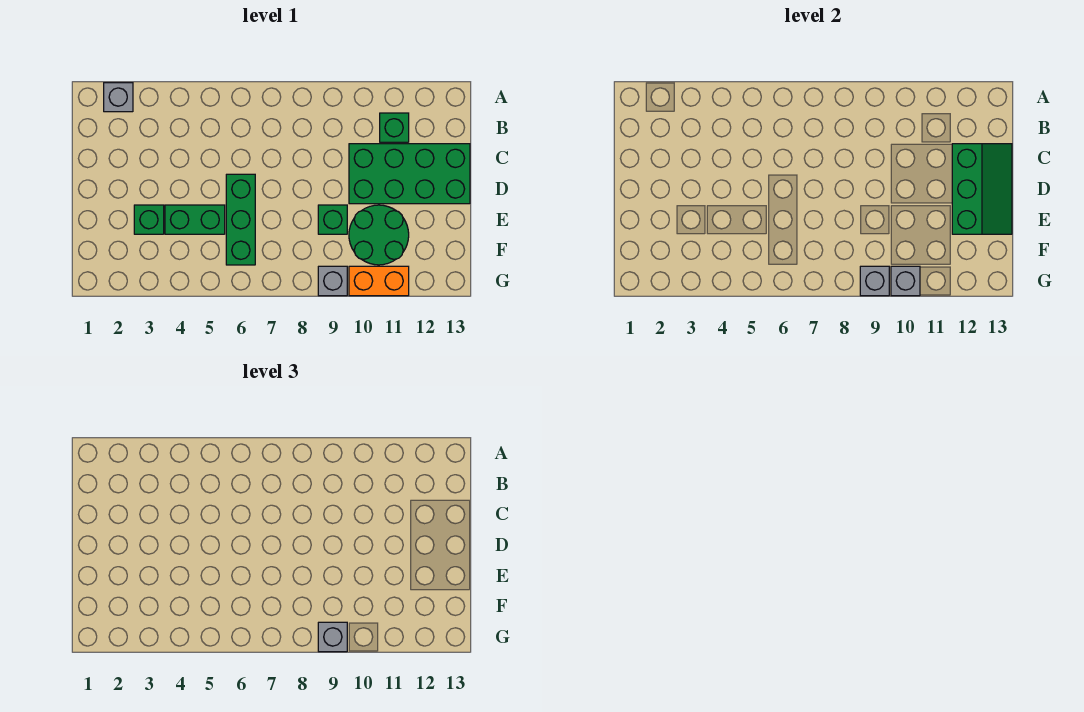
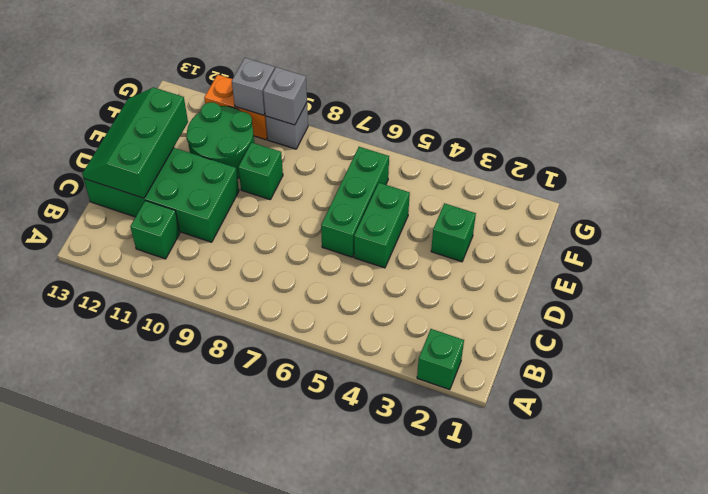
grey brick A2 level 1 -> green brick A2 level 1
green brick E4:E5 level 1 -> green brick D5:E5 level 1
grey brick G9 level 3 -> none

